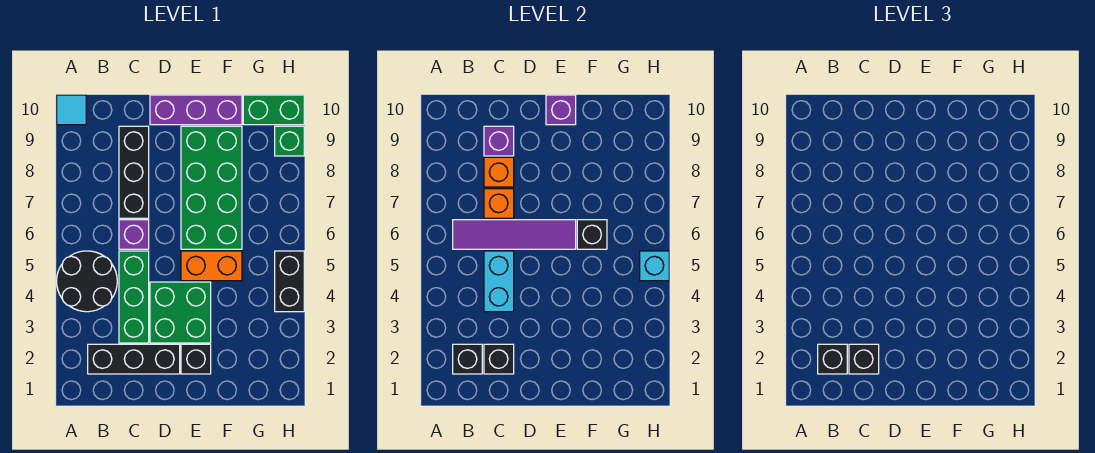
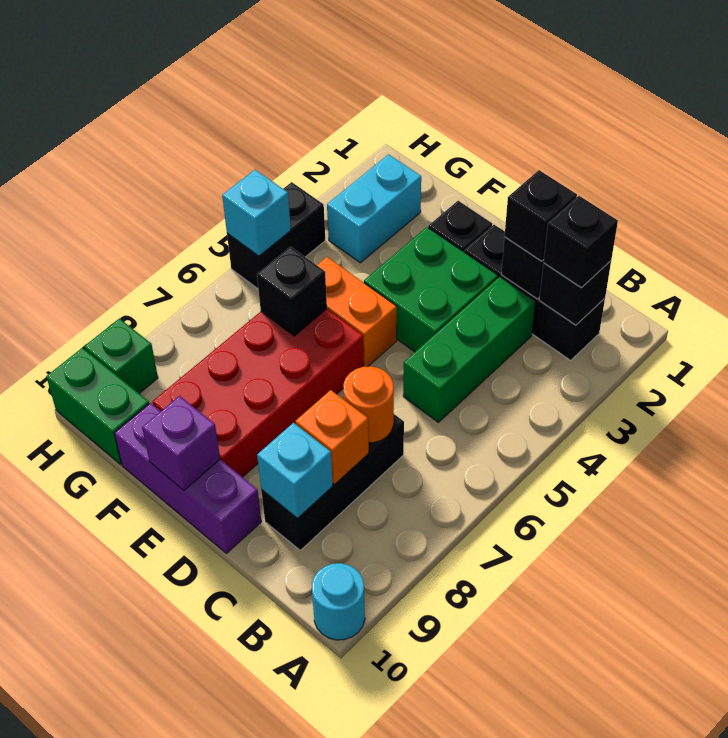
black round brick A4:B5 level 1 -> none
cyan tile A10 level 1 -> cyan round brick A10 level 1
purple tile B6:E6 level 2 -> none
cyan brick C4:C5 level 2 -> cyan brick G2:G3 level 1
purple brick C6 level 1 -> none
orange brick C7 level 2 -> orange round brick C7 level 2
purple brick C9 level 2 -> cyan brick C9 level 2
green brick E6:F9 level 1 -> red brick E6:F9 level 1

